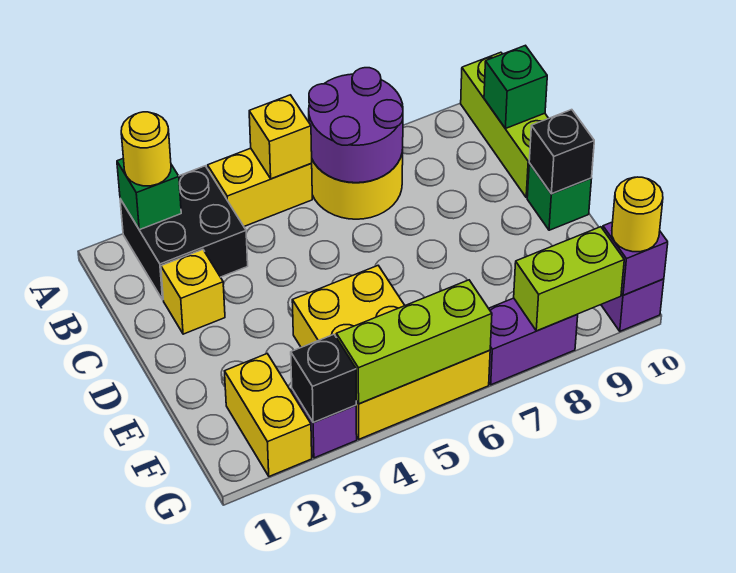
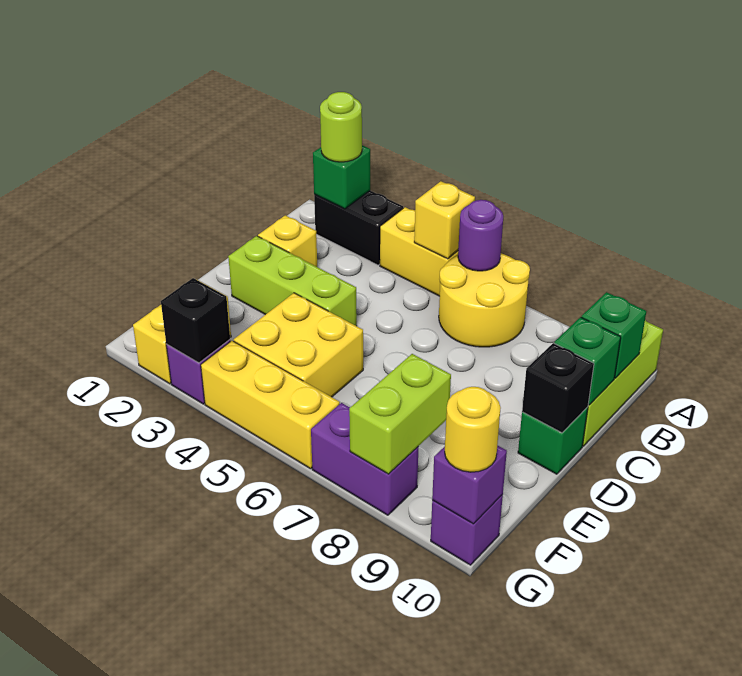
black brick A2:B3 level 1 -> black brick A2:A3 level 1
yellow round brick A2 level 3 -> lime round brick A2 level 3
purple round brick A6:B7 level 2 -> purple round brick A6 level 2
none -> green brick C10 level 2
lime brick G4:G6 level 2 -> lime brick D2:D4 level 1
lime brick G8:G9 level 2 -> lime brick F8:G8 level 2

